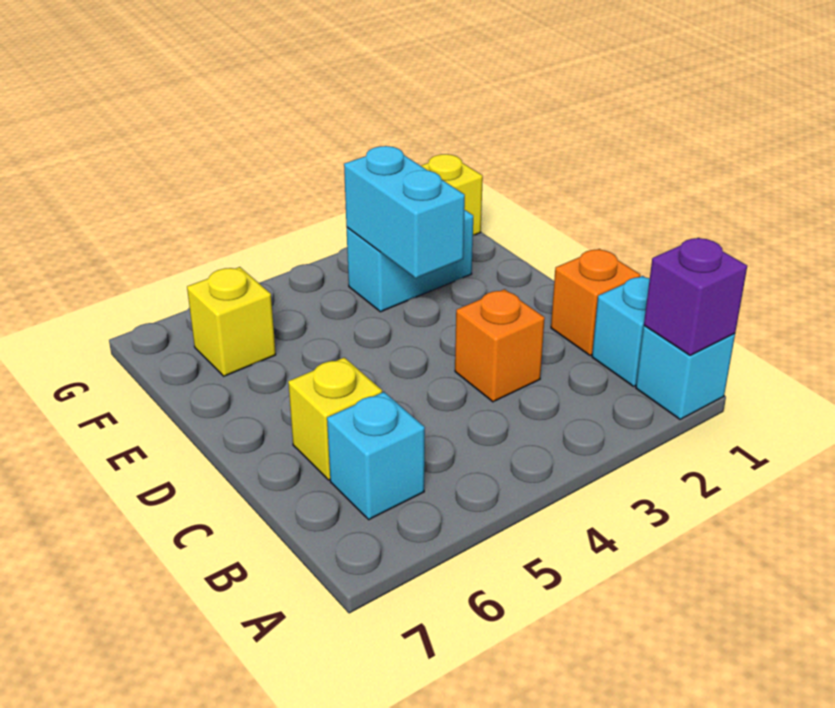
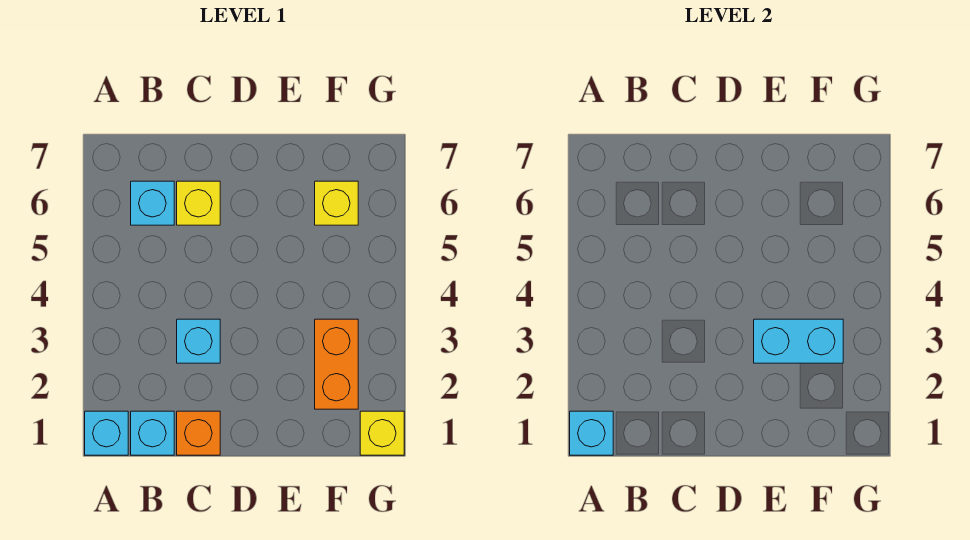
purple brick A1 level 2 -> cyan brick A1 level 2
orange brick C3 level 1 -> cyan brick C3 level 1
cyan brick F2:F3 level 1 -> orange brick F2:F3 level 1

